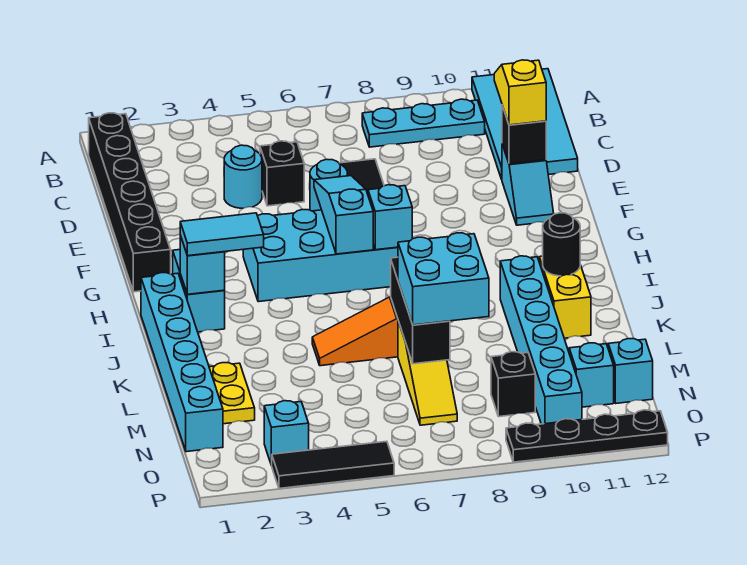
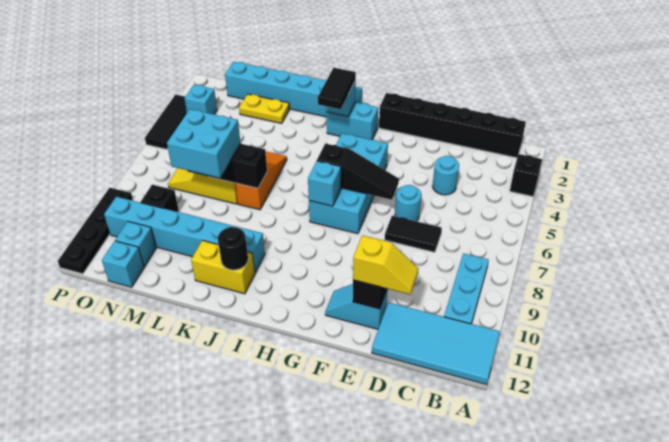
black brick D5 level 1 -> black brick A3 level 1
cyan slope F6:H6 level 2 top H -> black slope F6:H6 level 2 top H
cyan tile I2:I3 level 3 -> black tile I2:I3 level 3

